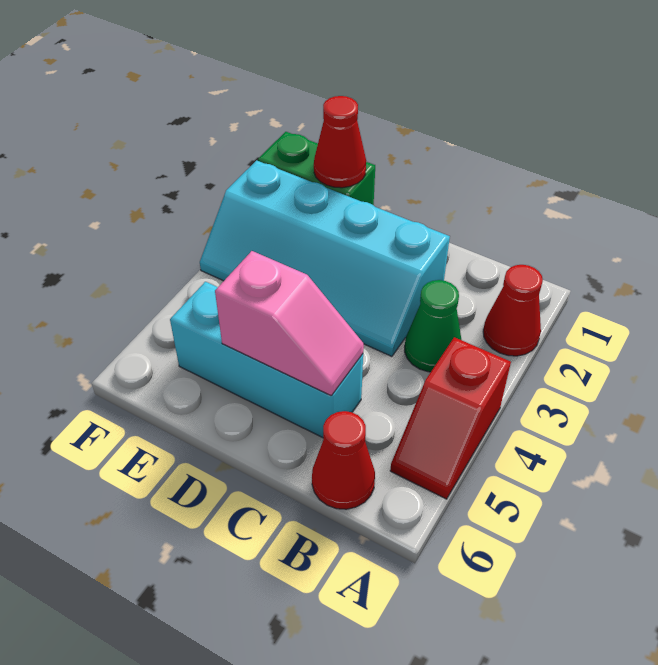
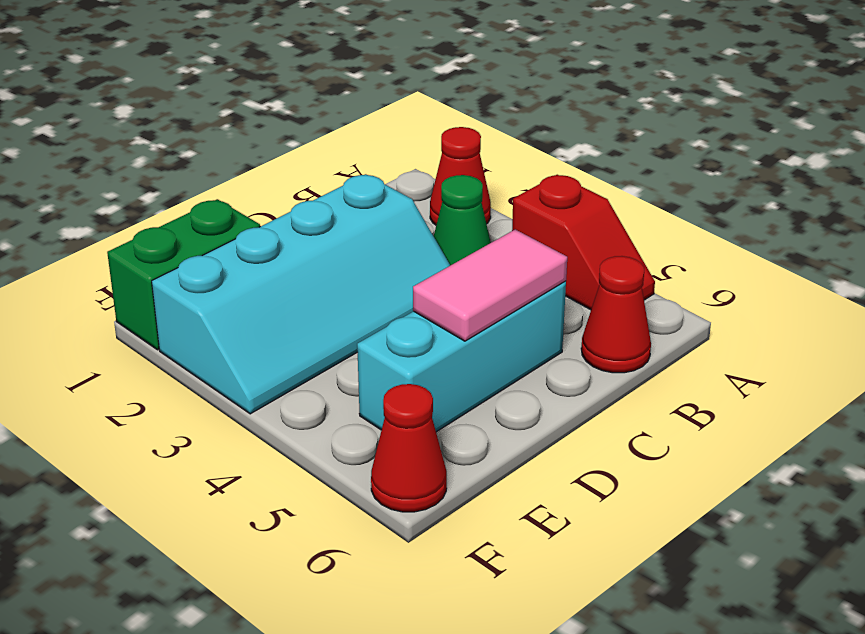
pink slope C5:D5 level 2 top D -> pink tile C5:D5 level 2
red cone E1 level 2 -> red cone F6 level 1

